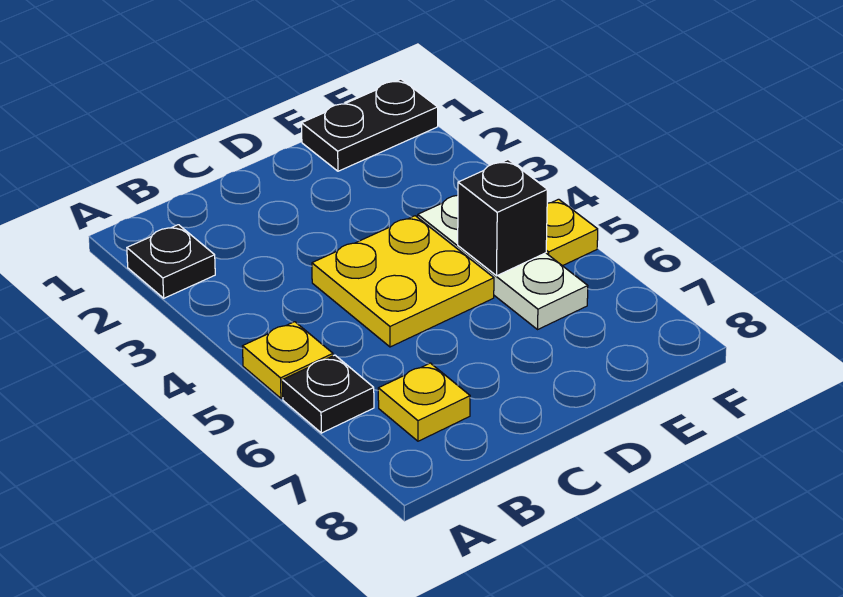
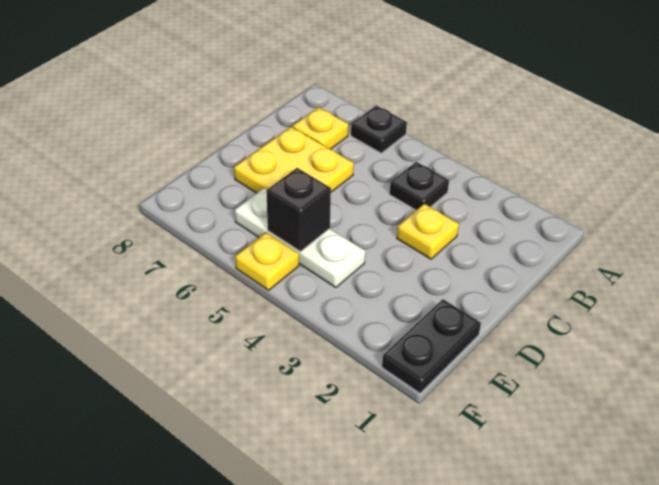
black plate A2 level 1 -> black plate B4 level 1
yellow plate A5 level 1 -> yellow plate C3 level 1
yellow plate C4:D5 level 1 -> yellow plate C6:D7 level 1

